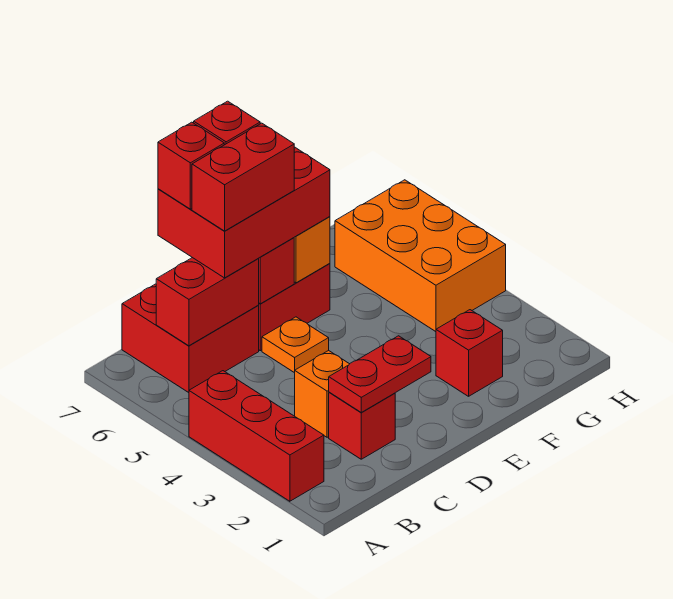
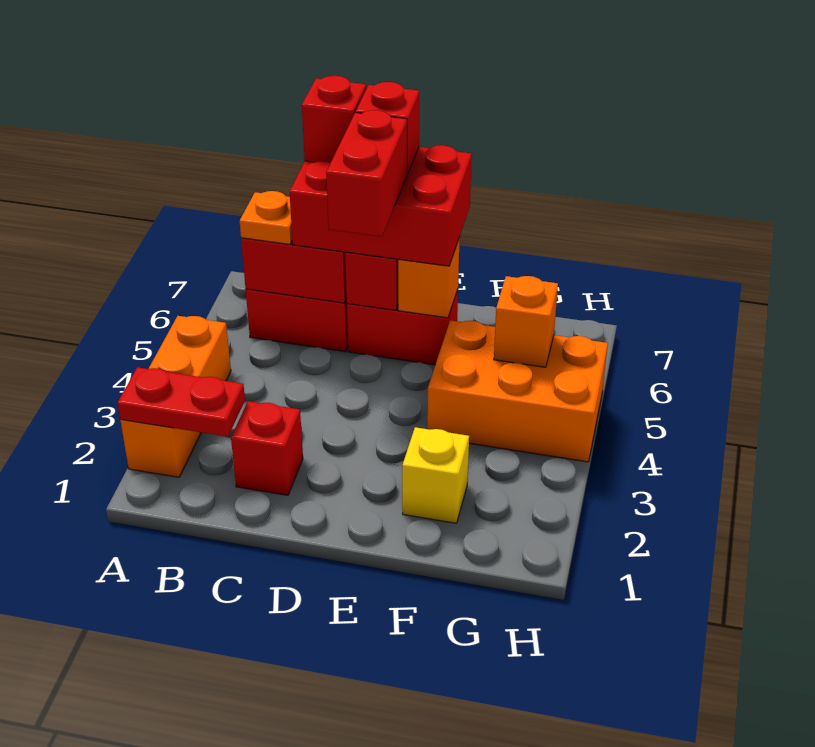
red brick A2:A4 level 1 -> orange brick A2:A4 level 1
red plate C2:D2 level 2 -> red plate A2:B2 level 2
orange brick C3 level 1 -> orange brick G5 level 2
red brick C6:D6 level 4 -> red brick D5:D6 level 4
orange plate D5 level 1 -> orange plate B6 level 3
red brick F2 level 1 -> yellow brick F2 level 1
orange brick G4:H6 level 1 -> orange brick F4:H5 level 1

